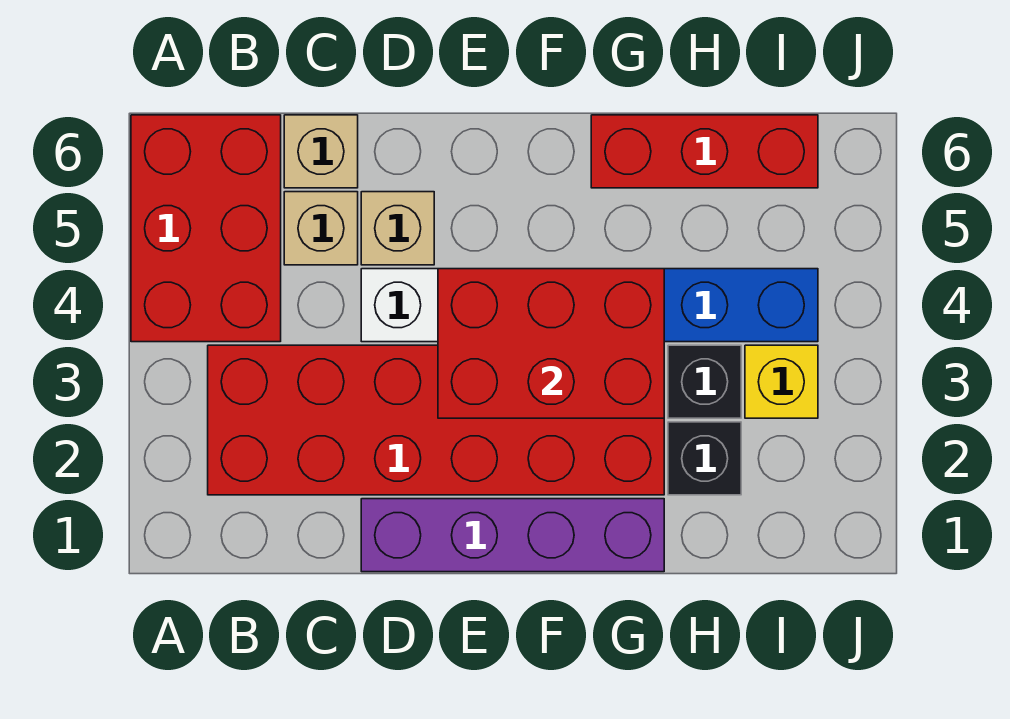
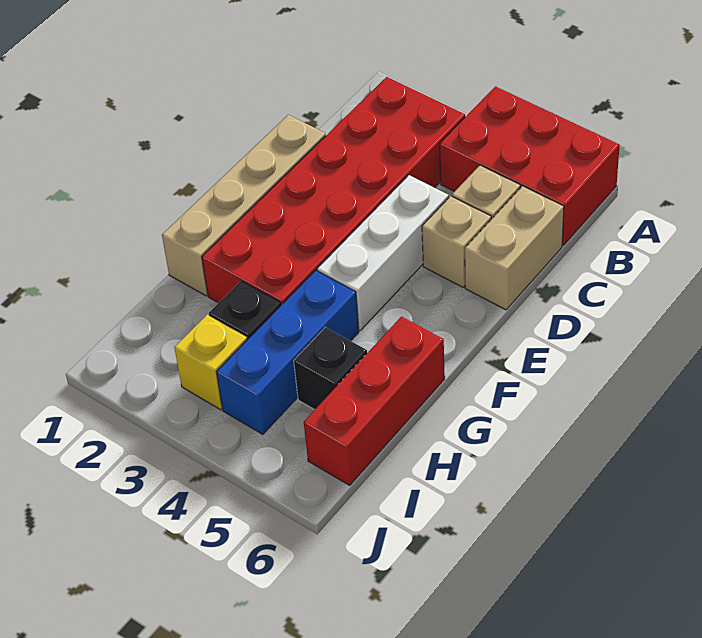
tan brick C6 level 1 -> tan brick C6:D6 level 1
purple brick D1:G1 level 1 -> tan brick D1:G1 level 1
red brick E3:G4 level 2 -> none
black brick H2 level 1 -> black brick H5 level 1

